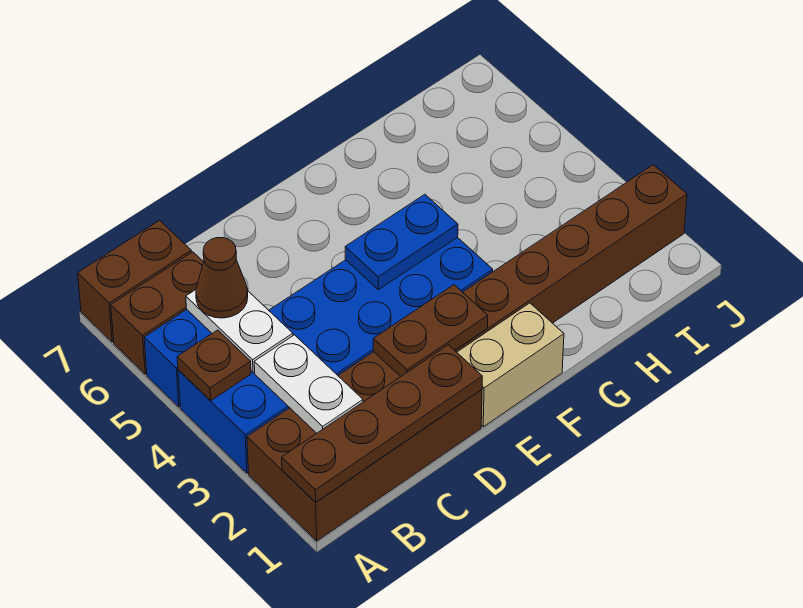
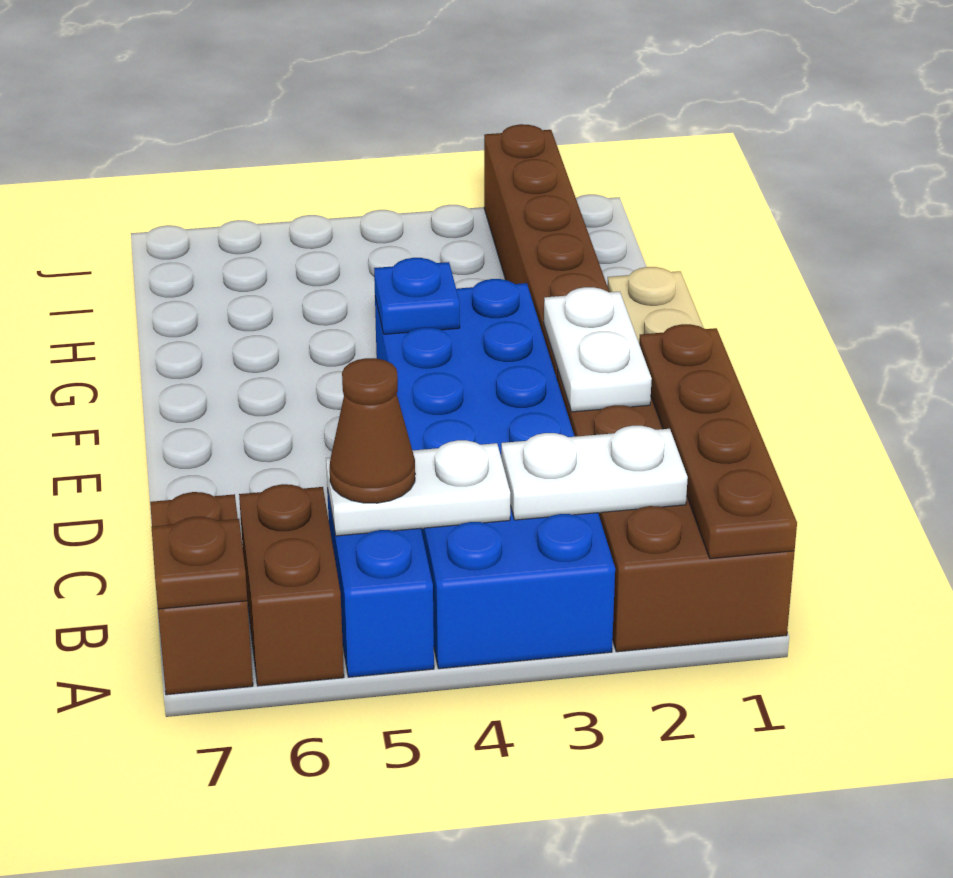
brown plate A4 level 2 -> brown plate A7 level 2
brown plate D2:E2 level 2 -> white plate D2:E2 level 2
blue plate E4:F4 level 2 -> blue plate F4 level 2

